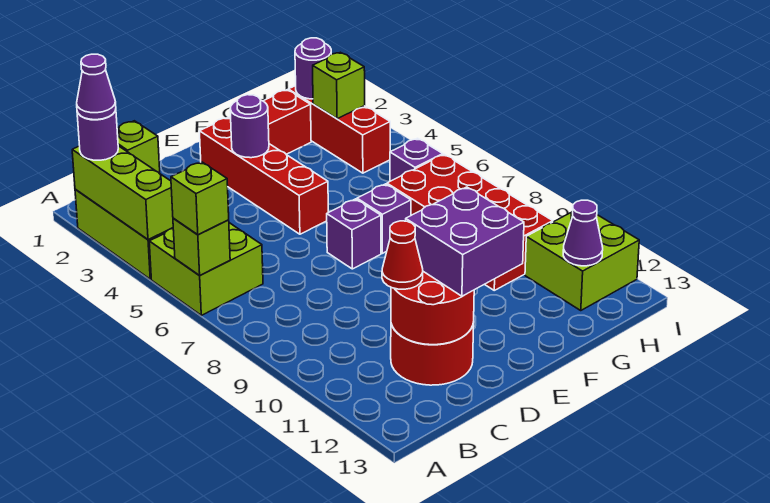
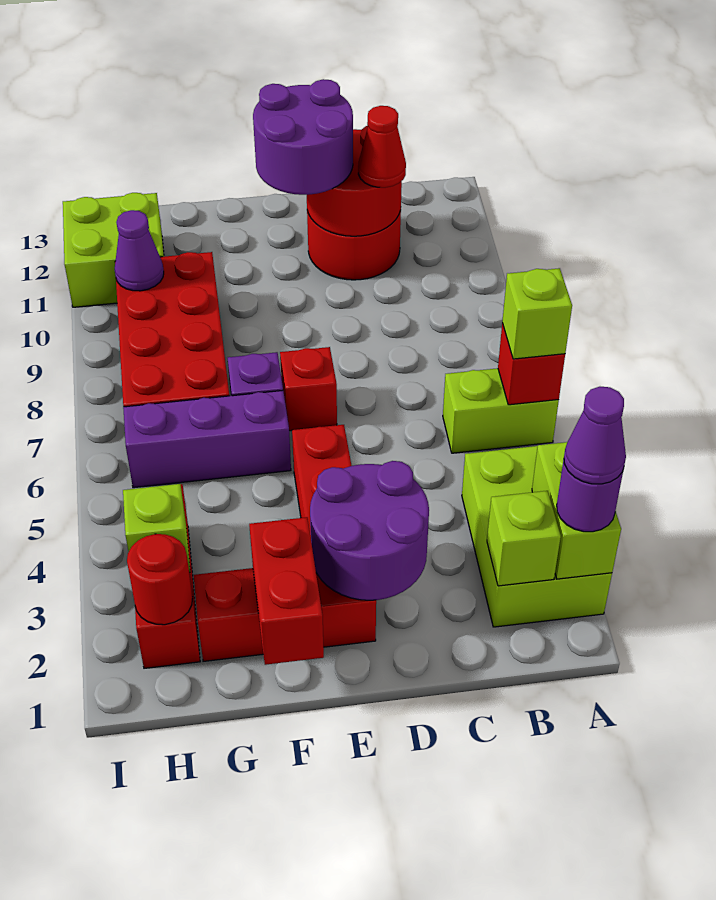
lime brick A2:A4 level 2 -> lime brick A2:A3 level 2
lime brick A5:B6 level 1 -> lime brick A6:B6 level 1
lime brick A6 level 2 -> red brick A6 level 2
purple brick D11:E12 level 3 -> purple round brick D11:E12 level 3
purple round brick E3 level 2 -> purple round brick D2:E3 level 2
purple brick E7 level 1 -> red brick E7 level 1
none -> red brick F1:F2 level 2
purple round brick H2 level 2 -> red round brick H2 level 2
purple brick H6 level 1 -> purple brick F6:H6 level 1
purple cone H12 level 2 -> purple cone H10 level 2

